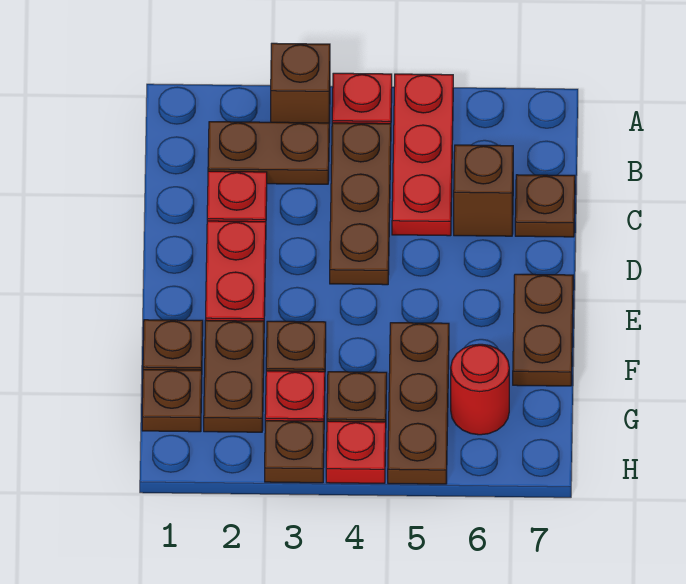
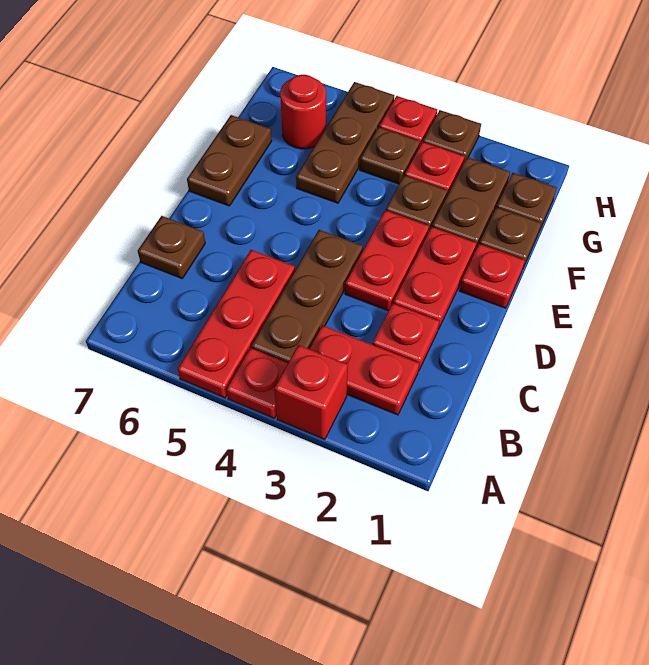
brown brick A3 level 1 -> red brick A3 level 1
brown plate B2:B3 level 1 -> red plate B2:B3 level 1
brown brick C6 level 1 -> none
none -> red plate D3:E3 level 1
none -> red plate E1 level 1

